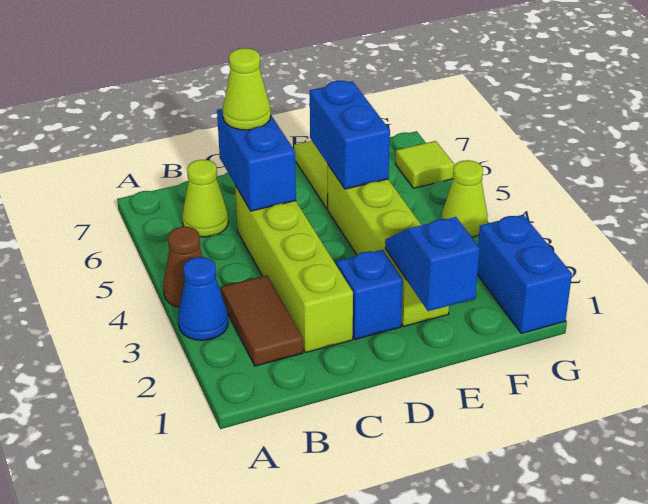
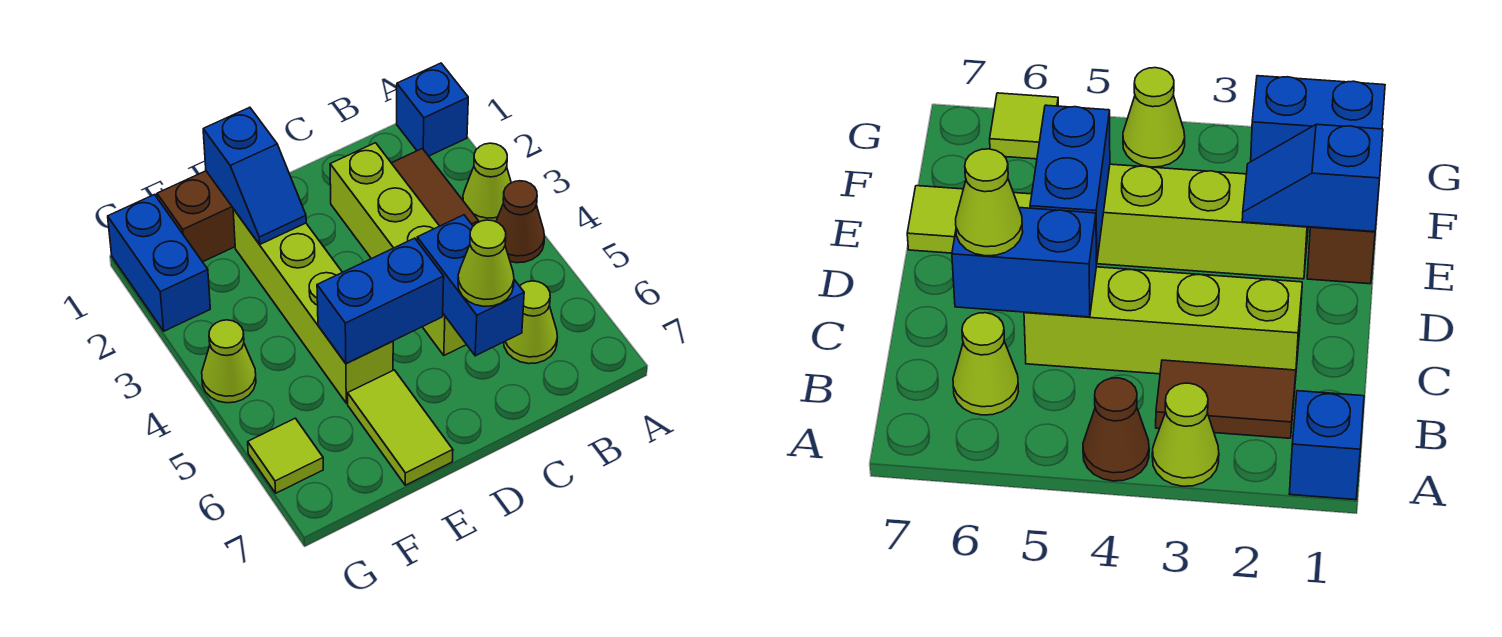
blue cone A3 level 1 -> lime cone A3 level 1
blue brick D2 level 1 -> blue brick A1 level 1
none -> brown brick E1:F1 level 1
blue brick E5:E6 level 2 -> blue brick D5:E5 level 2

